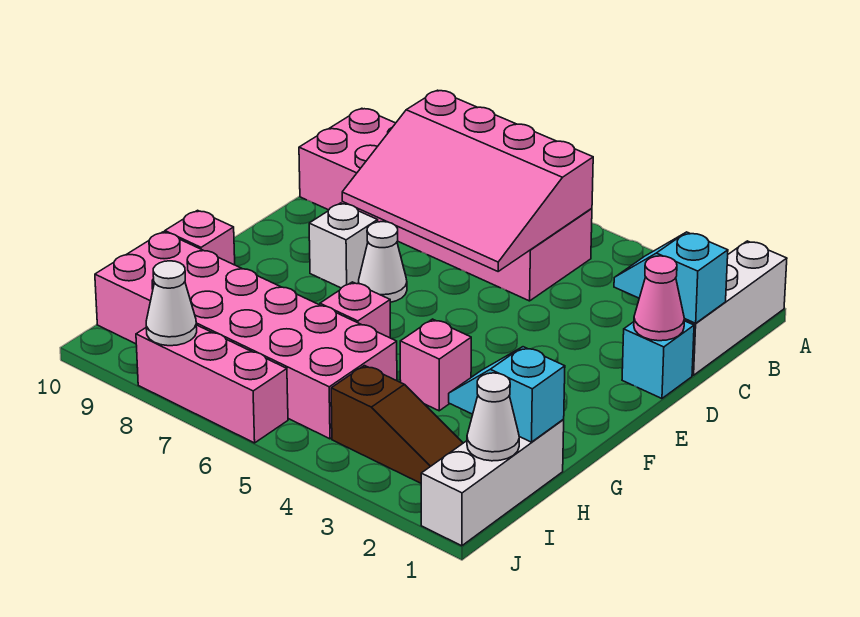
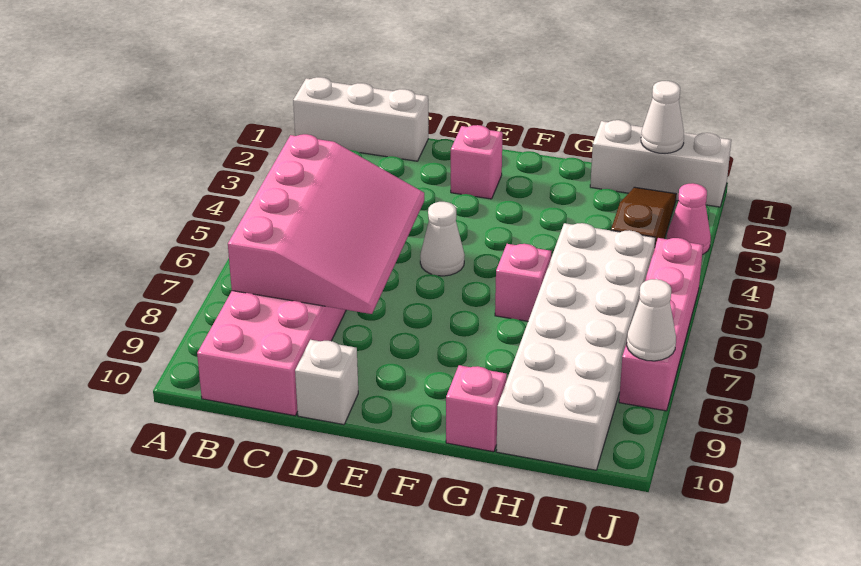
cyan slope C1:C2 level 2 top 1 -> none
cyan brick D1 level 1 -> none
pink cone D1 level 2 -> pink cone J3 level 1
white cone E7 level 1 -> white cone E5 level 1
white brick E8 level 1 -> white brick D10 level 1
pink brick G4 level 1 -> pink brick E2 level 1
cyan slope H1:H2 level 2 top 1 -> none
pink brick H5:I10 level 1 -> white brick H5:I10 level 1
pink brick J6:J8 level 1 -> pink brick J5:J8 level 1

